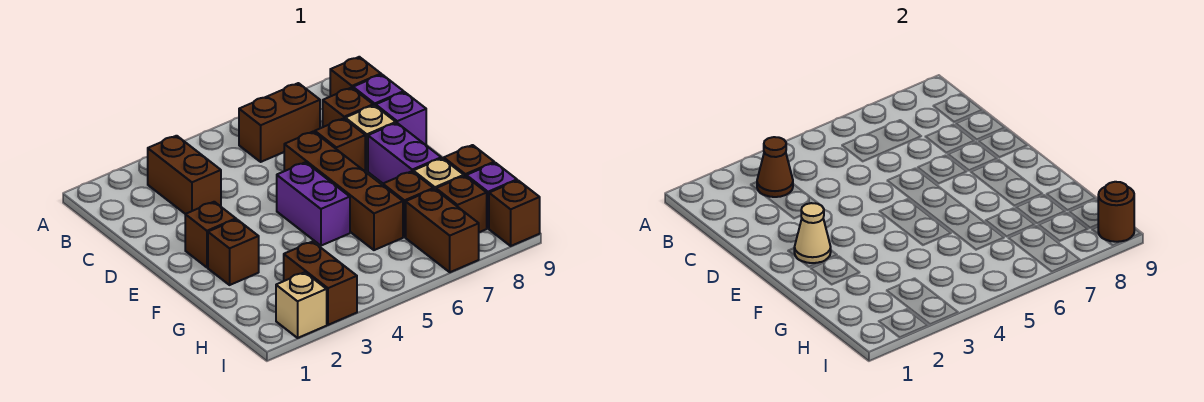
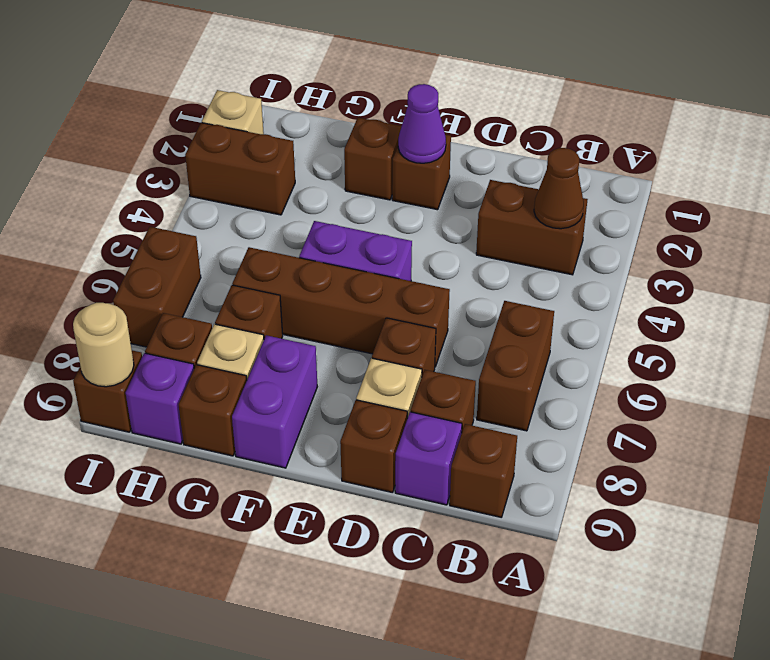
purple brick D9 level 1 -> brown brick D9 level 1
tan cone E2 level 2 -> purple cone E2 level 2
purple brick E8:F8 level 1 -> purple brick F8:F9 level 1
brown brick H7:I7 level 1 -> brown brick I6:I7 level 1
brown round brick I9 level 2 -> tan round brick I9 level 2

